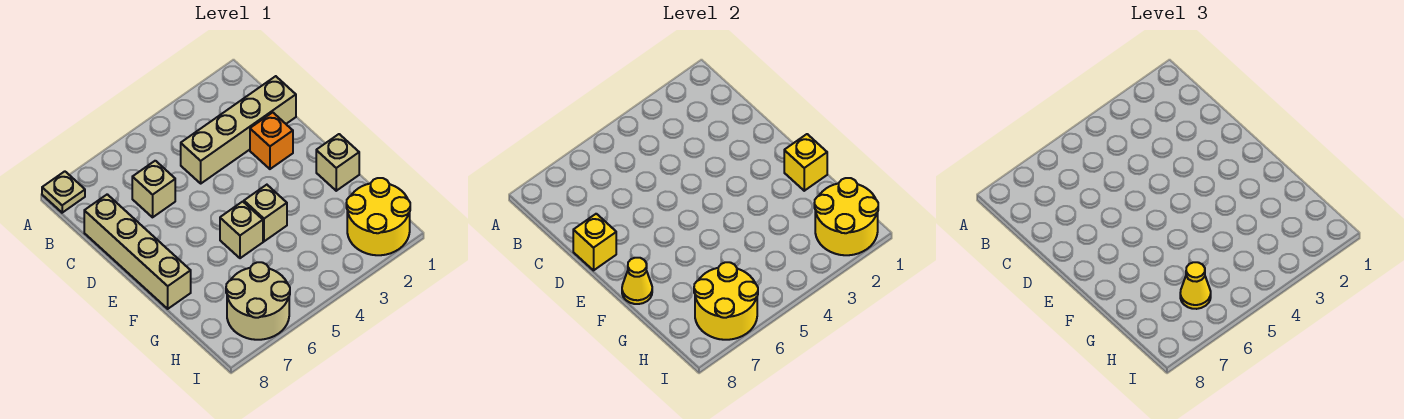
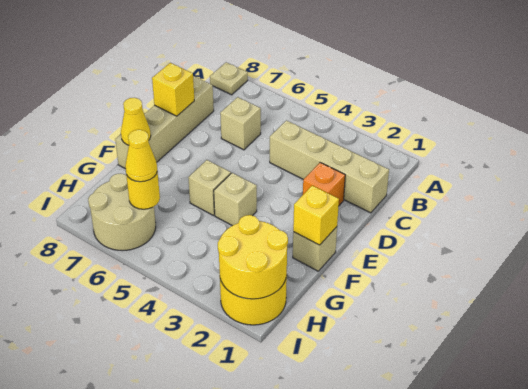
yellow round brick H6:I7 level 2 -> yellow round brick H6 level 2

